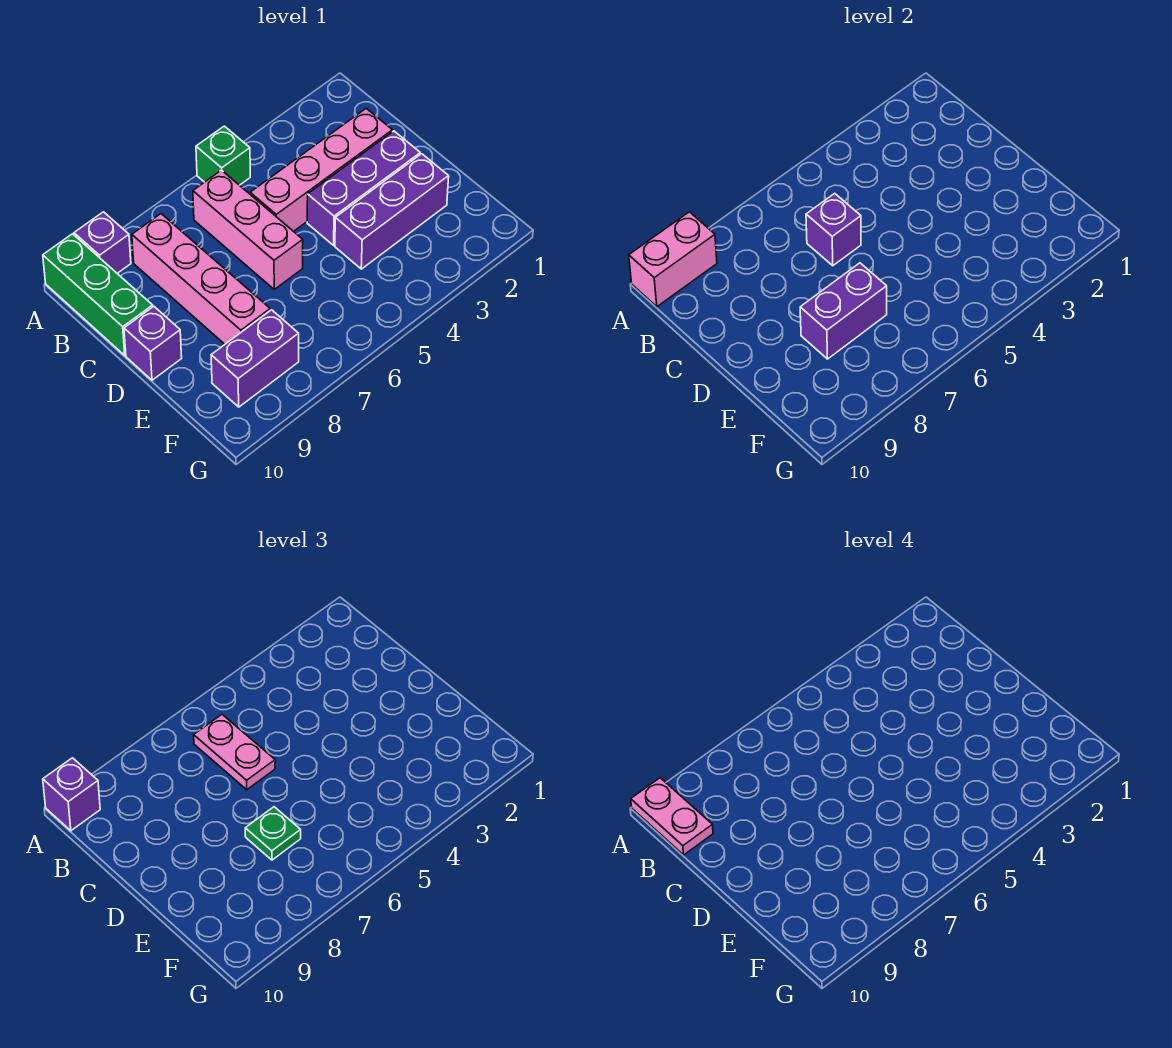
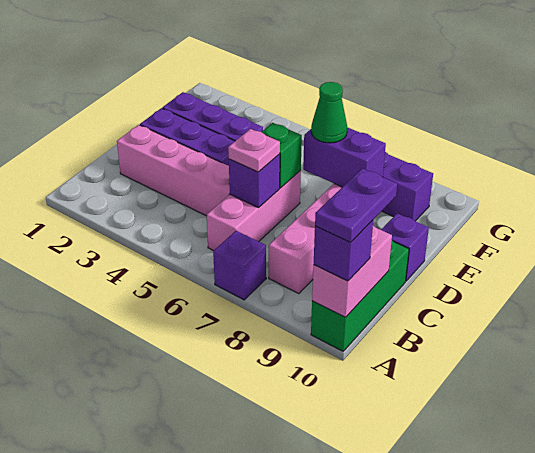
green brick A5 level 1 -> green brick D6 level 2
purple brick A9 level 1 -> purple brick A7 level 1
pink brick A9:A10 level 2 -> pink brick A10:B10 level 2
pink plate A10:B10 level 4 -> purple plate A10:B10 level 4
pink plate B6:C6 level 3 -> pink plate C6 level 3
green plate E7 level 3 -> green cone E7 level 3

